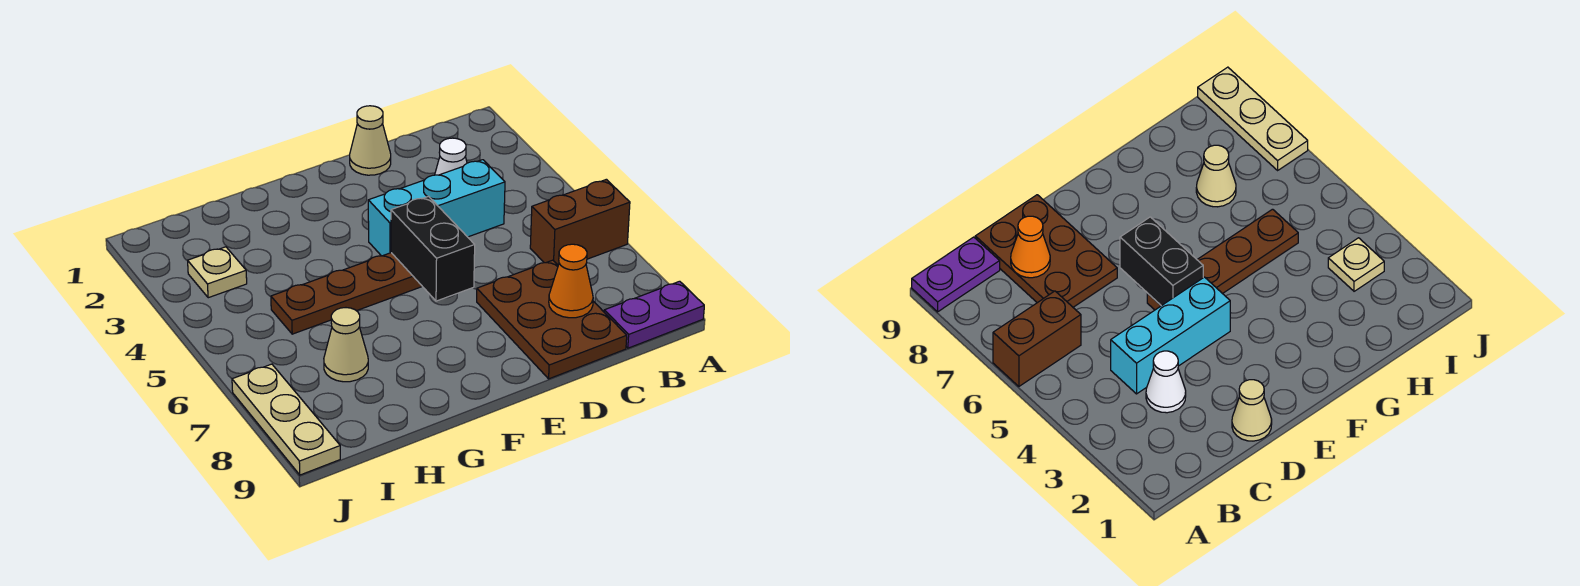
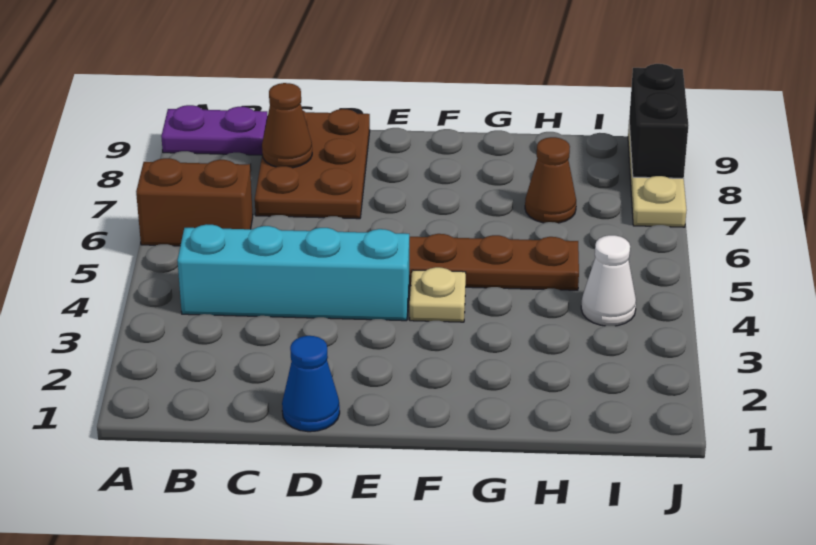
white cone C3 level 1 -> white cone I4 level 1
cyan brick C4:E4 level 1 -> cyan brick B4:E4 level 1
orange cone C8 level 2 -> brown cone C8 level 2
tan cone D1 level 1 -> blue cone D1 level 1
black brick E5:E6 level 2 -> black brick J8:J9 level 2
tan cone H7 level 1 -> brown cone H7 level 1
tan plate I3 level 1 -> tan plate F4 level 1

